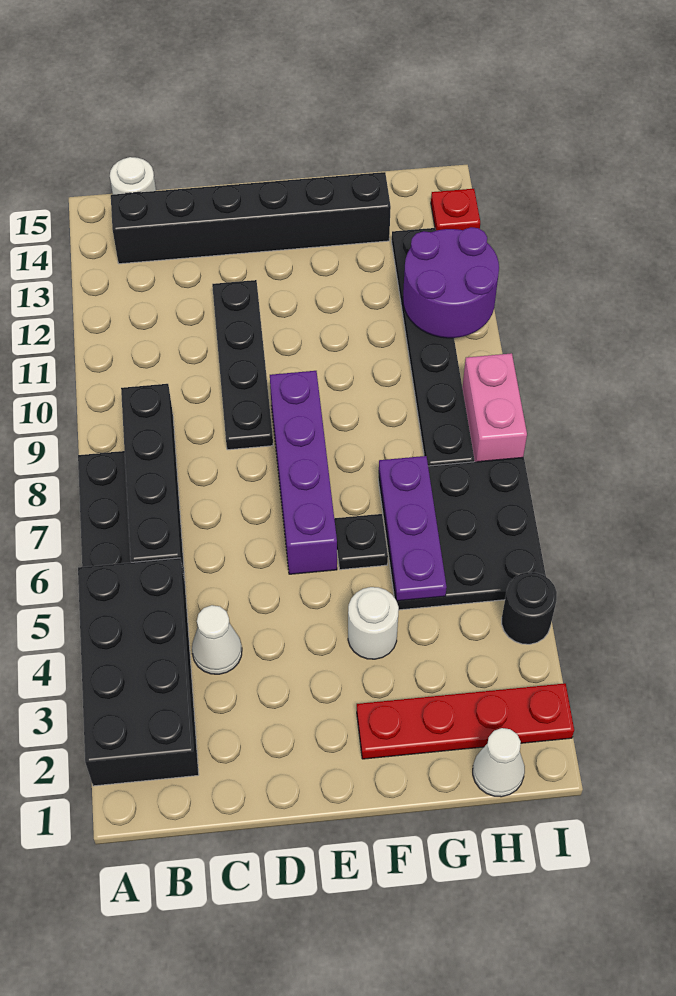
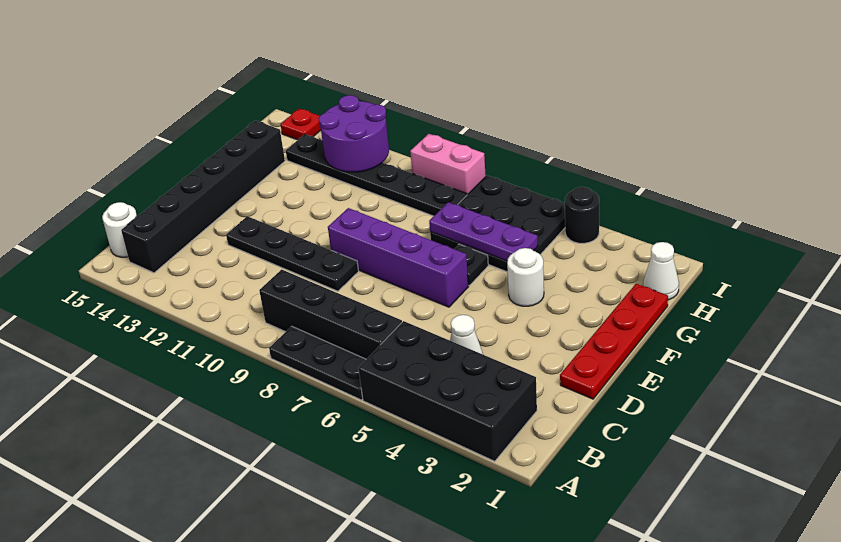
red plate F2:I2 level 1 -> red plate D1:G1 level 1

